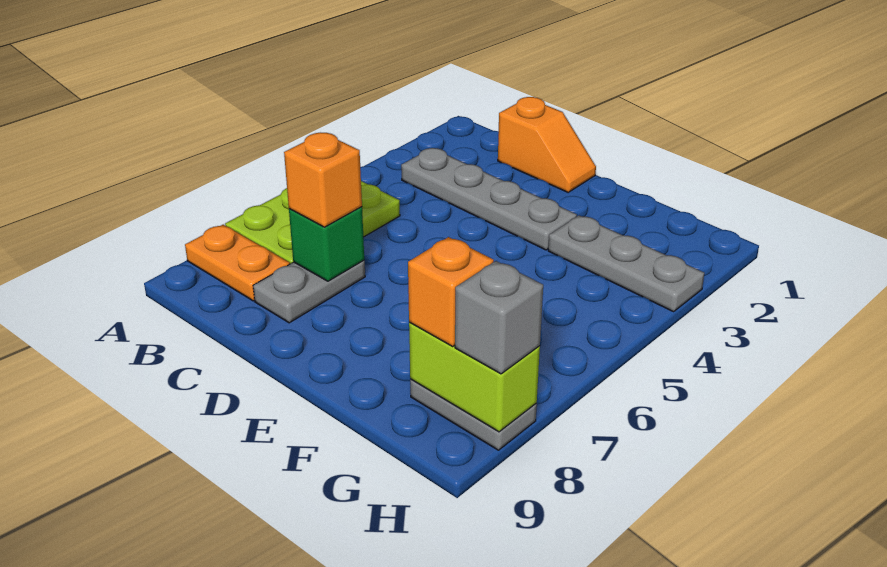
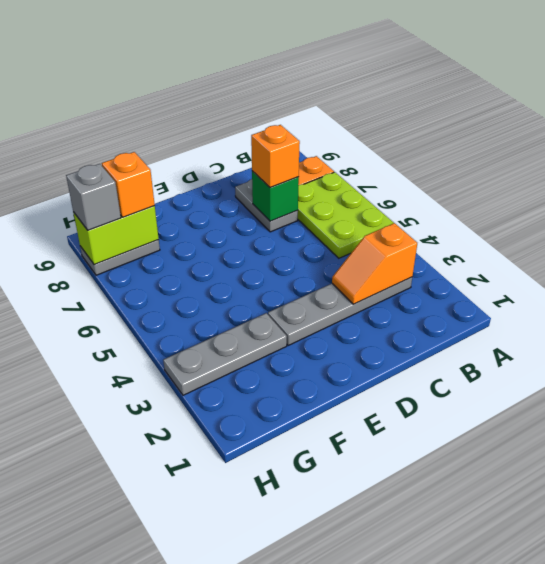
orange slope C1:D1 level 1 top C -> orange slope B3:C3 level 2 top B

